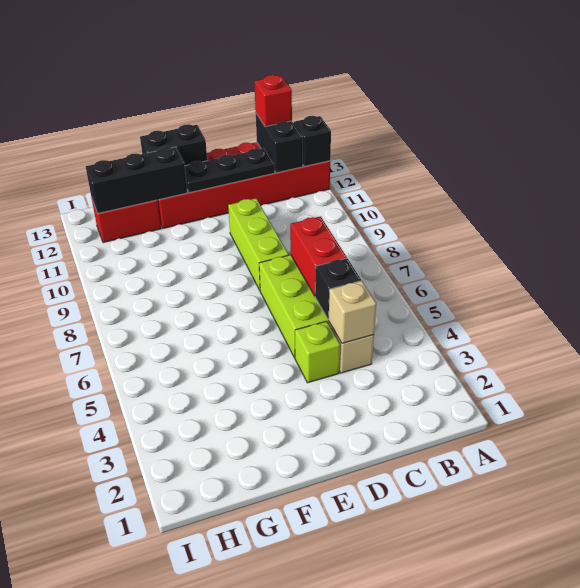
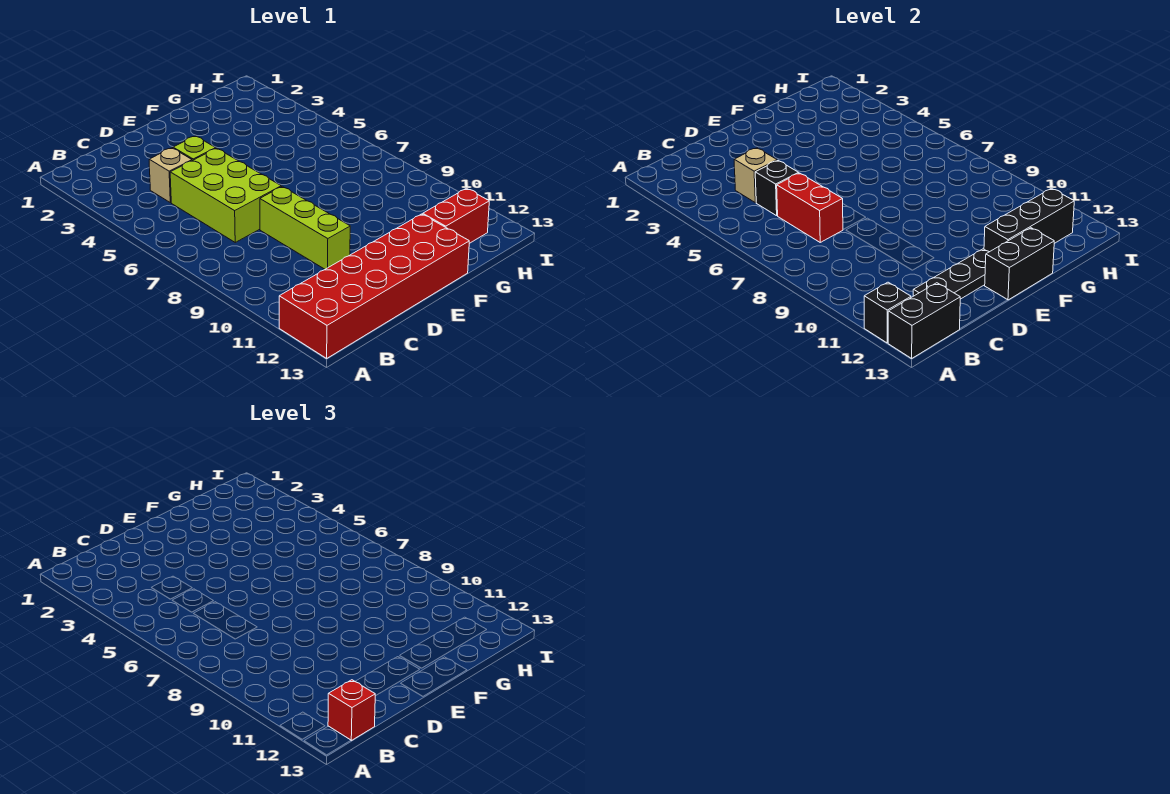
black brick B12:B13 level 2 -> black brick A13:B13 level 2

